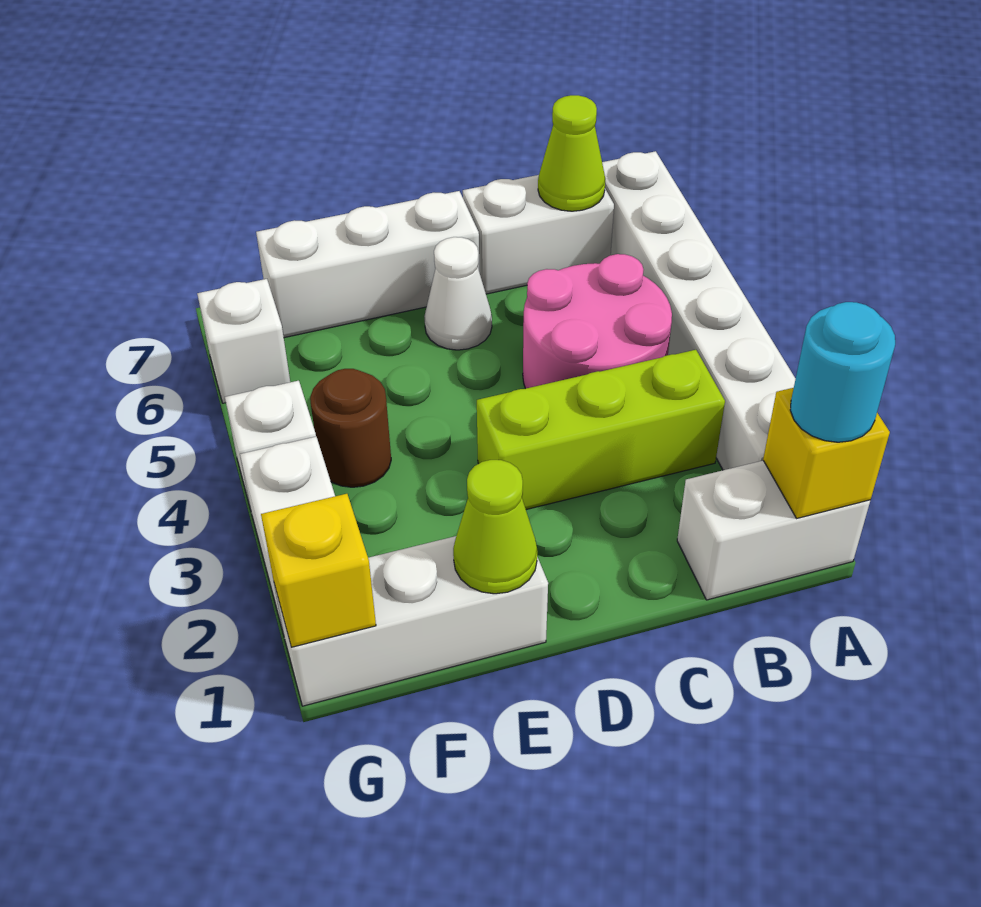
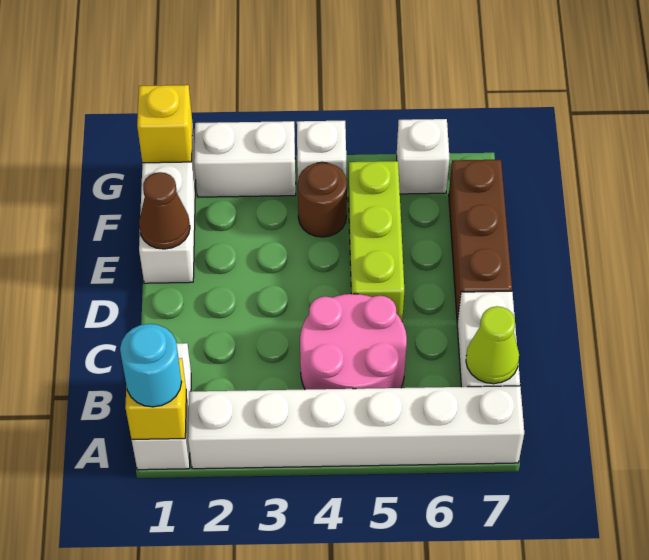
lime brick B3:D3 level 1 -> lime brick D5:F5 level 1
white cone D6 level 1 -> none
white brick D7:F7 level 1 -> brown brick D7:F7 level 1
lime cone E1 level 2 -> brown cone E1 level 2

